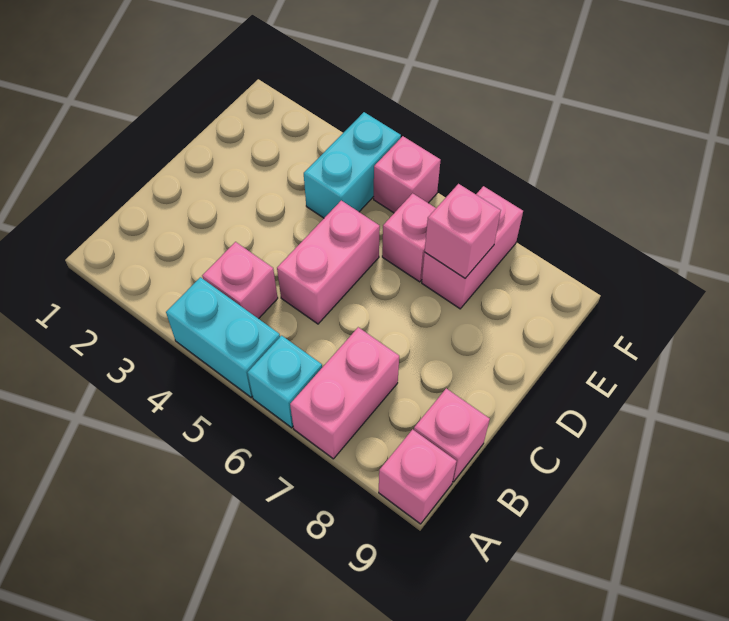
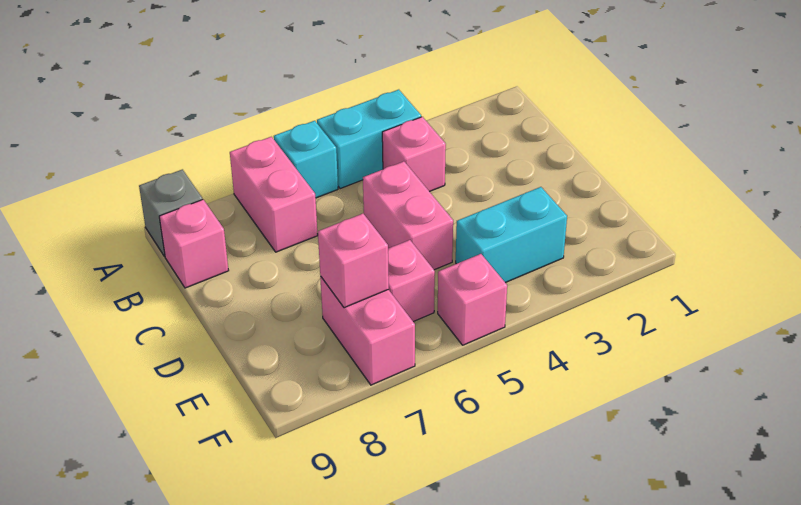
pink brick A9 level 1 -> grey brick A9 level 1
cyan brick E4:F4 level 1 -> cyan brick E3:E4 level 1

